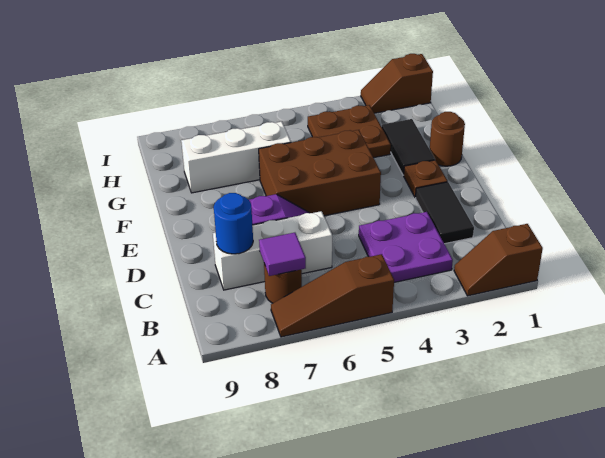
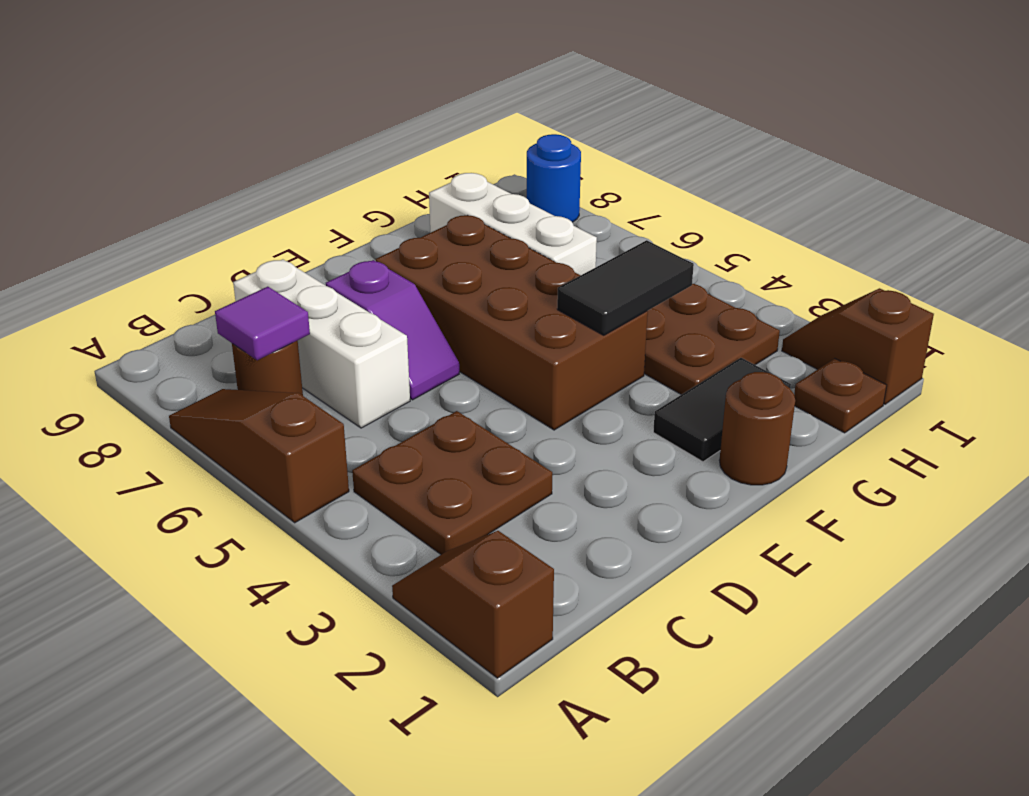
purple plate B3:C4 level 1 -> brown plate B3:C4 level 1
black tile C2:D2 level 1 -> black tile F4:G4 level 2
blue round brick C8 level 2 -> blue round brick I8 level 1
brown plate E2 level 1 -> brown plate H1 level 1
brown brick E4:F6 level 1 -> brown brick E4:F7 level 1

